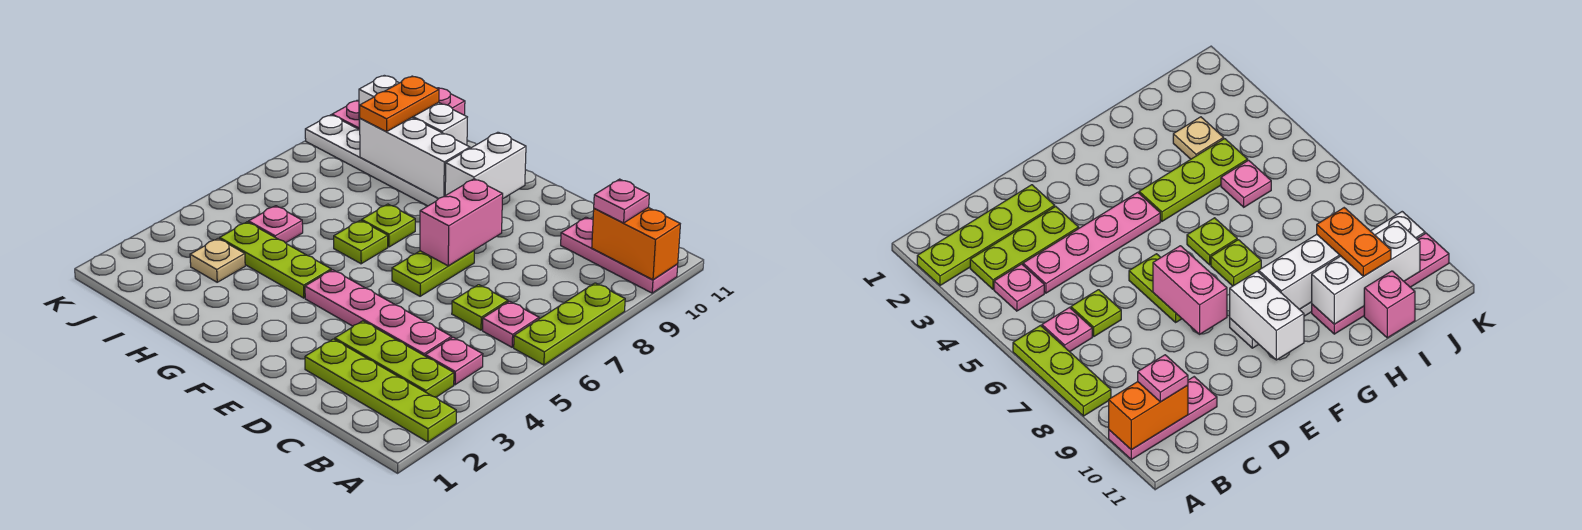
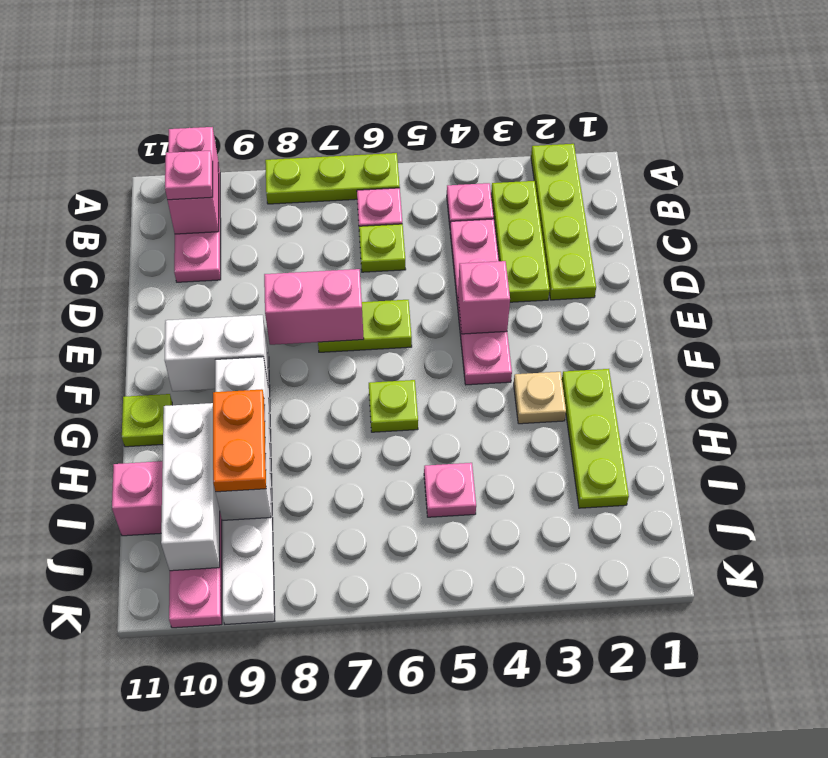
orange brick A10:B10 level 2 -> pink brick A10:B10 level 2
none -> pink brick E4 level 2
lime plate G4:I4 level 1 -> lime plate G2:I2 level 1
lime plate G7 level 1 -> lime plate G11 level 1
tan plate I3 level 1 -> tan plate G3 level 1
orange plate I9:I10 level 3 -> orange plate H9:I9 level 3

